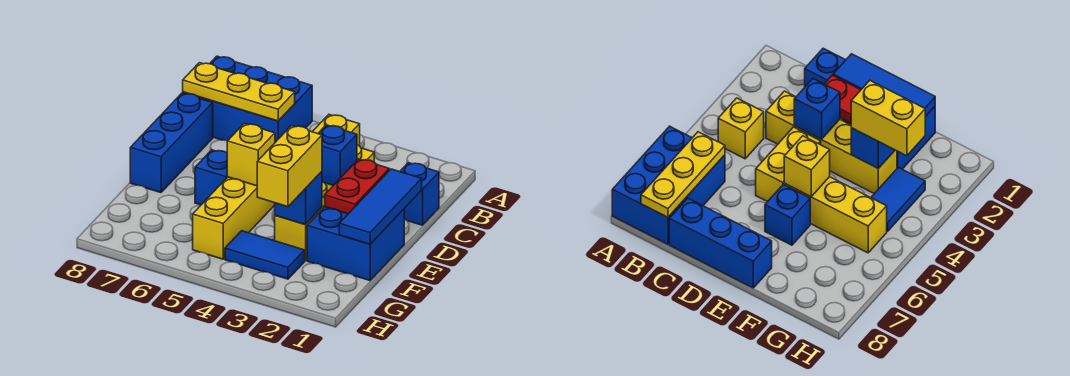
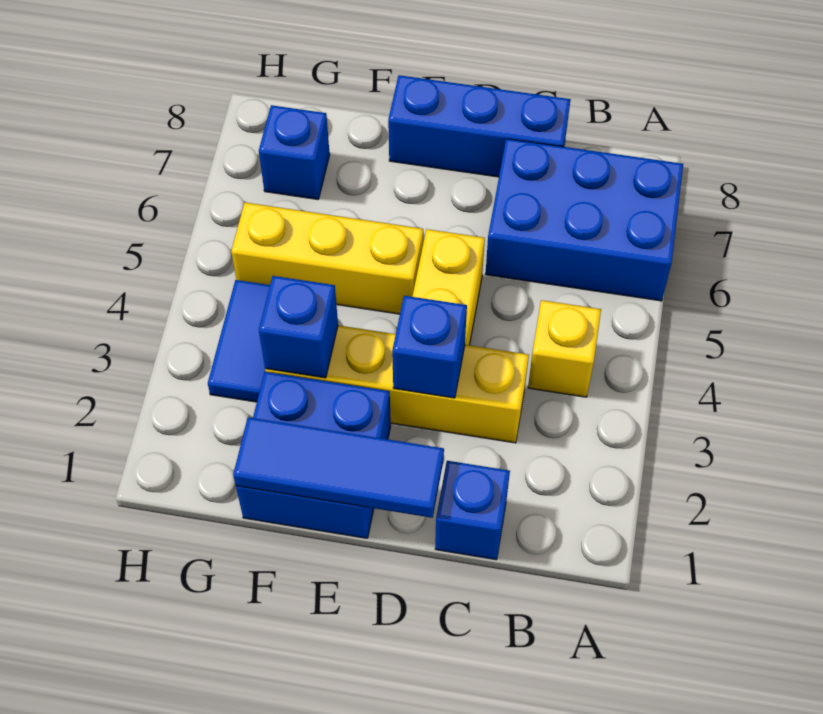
blue brick A6:B8 level 1 -> blue brick A6:C7 level 1
yellow plate B6:B8 level 2 -> none
red plate D2:E2 level 2 -> none
yellow brick E5 level 2 -> none
blue brick E6 level 1 -> blue brick G7 level 1
yellow brick F3:G3 level 3 -> none

